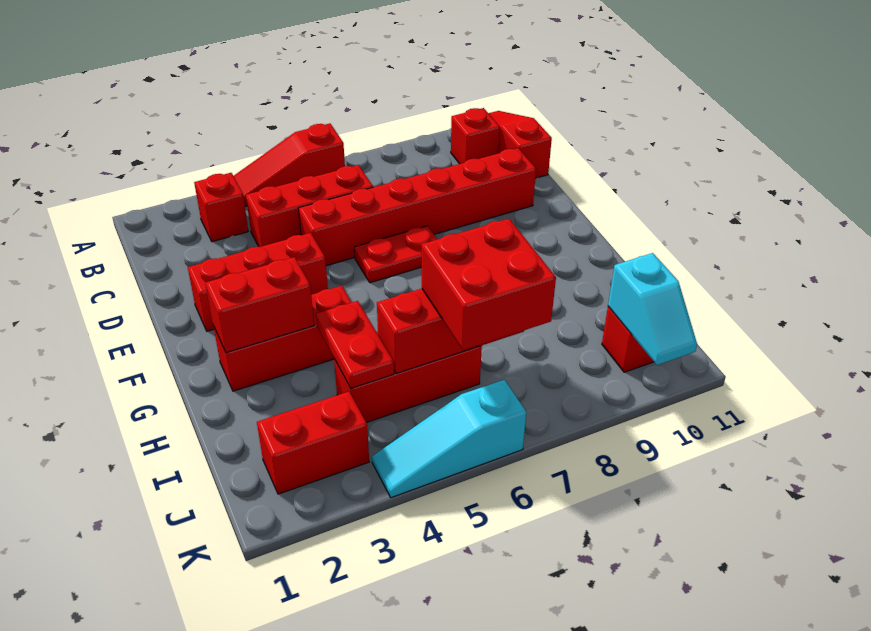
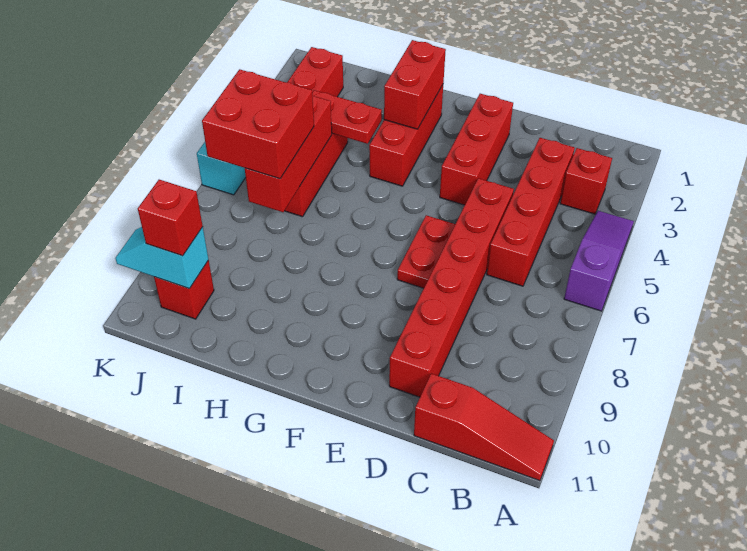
red slope A4:A6 level 1 top 6 -> purple slope A4:A6 level 1 top 6
red brick B10 level 1 -> red brick J10 level 3
red brick C4:C6 level 1 -> red brick C3:C6 level 1

